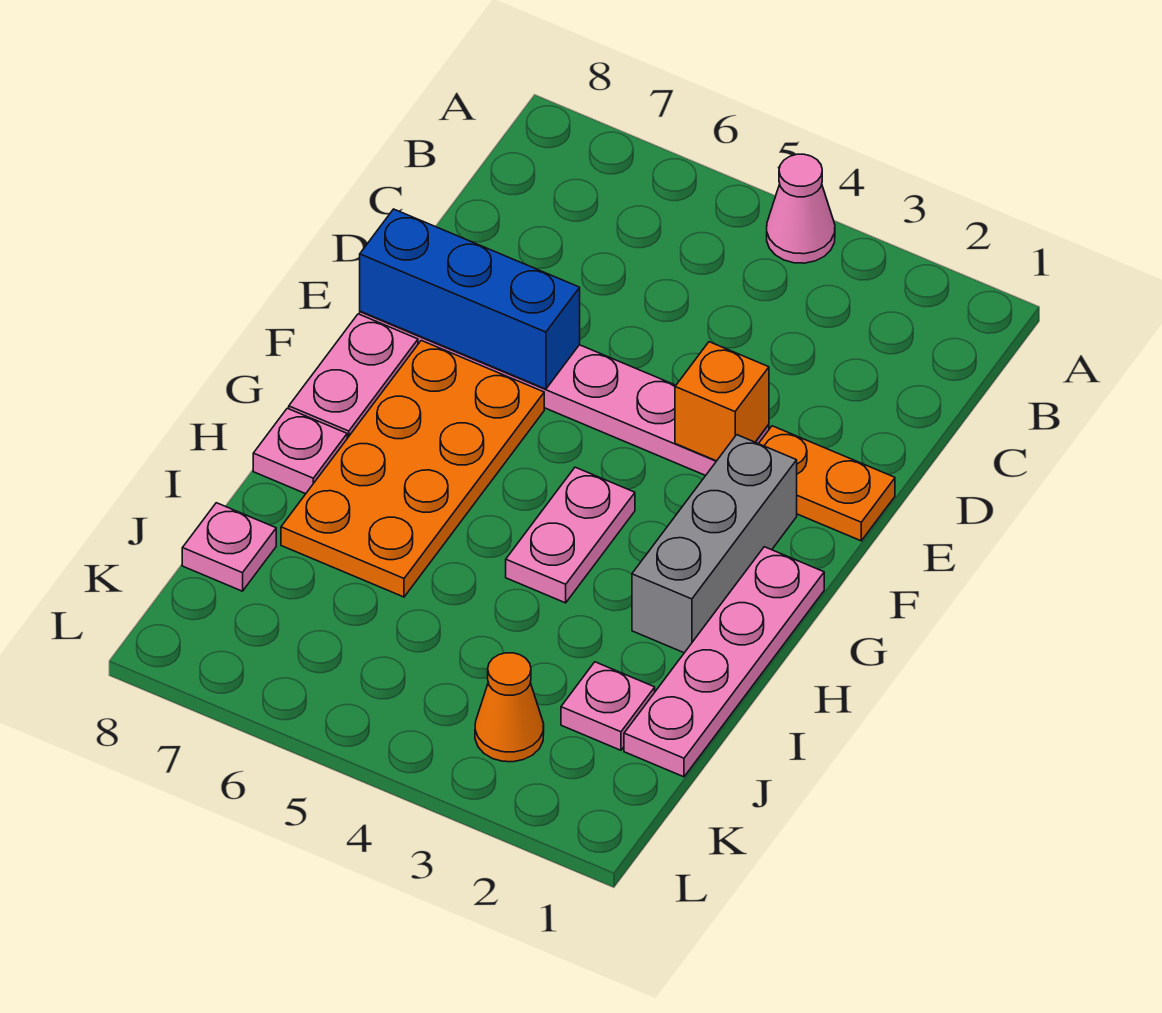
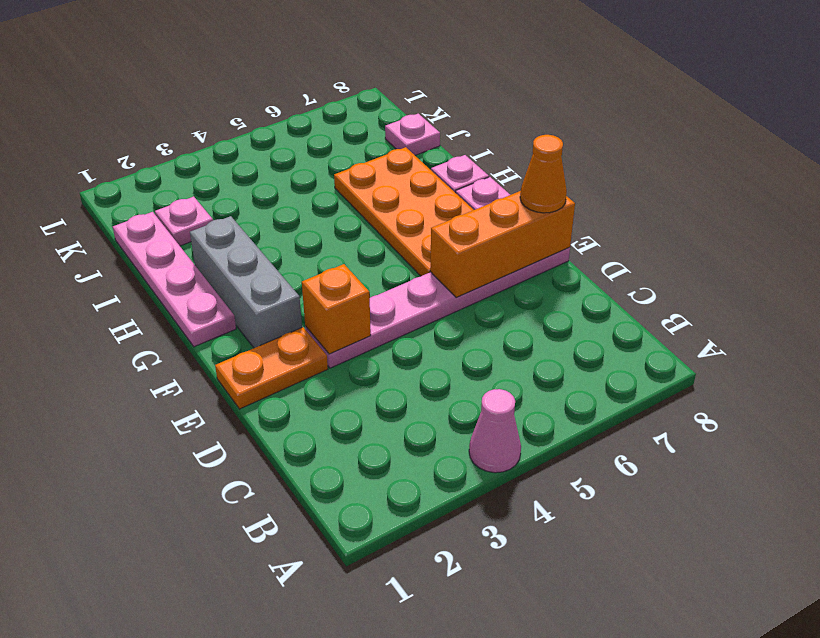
blue brick E6:E8 level 2 -> orange brick E6:E8 level 2
pink plate G4:H4 level 1 -> none
orange cone K3 level 1 -> orange cone E8 level 3

